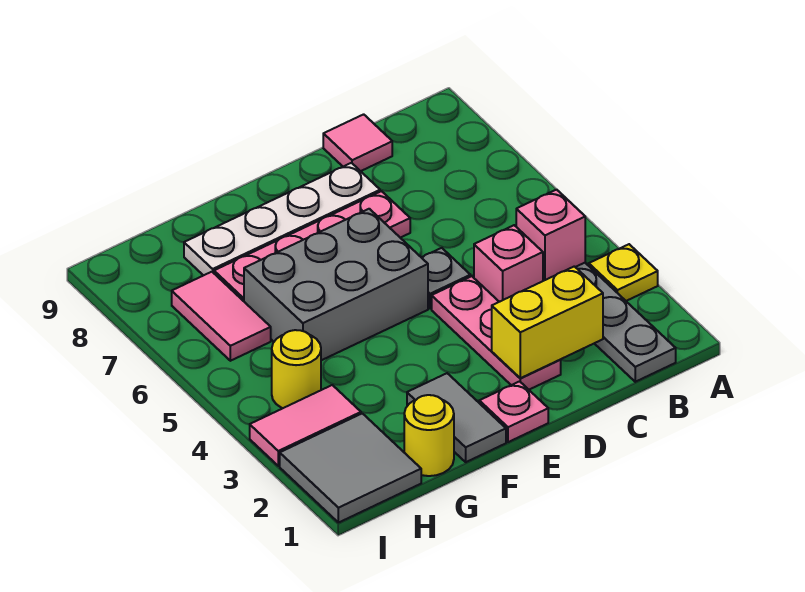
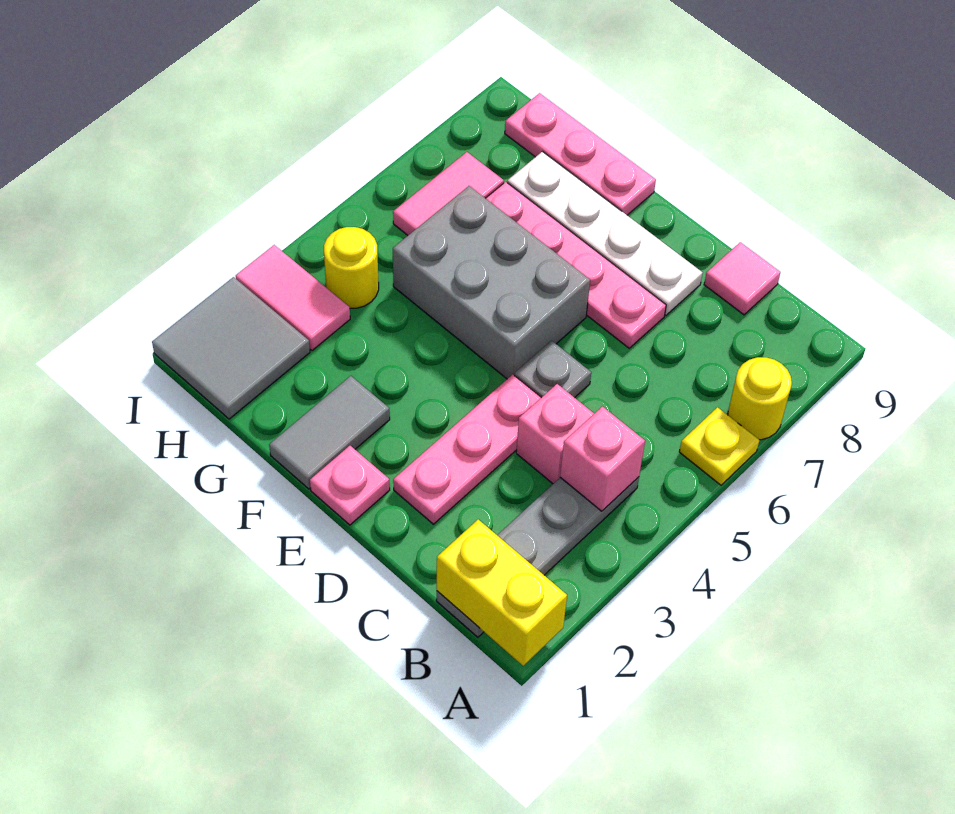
yellow plate A3 level 1 -> yellow plate A6 level 1
yellow brick C2:D2 level 2 -> yellow brick A1:B1 level 2
none -> pink plate F9:H9 level 1
yellow round brick G1 level 1 -> yellow round brick A7 level 1

